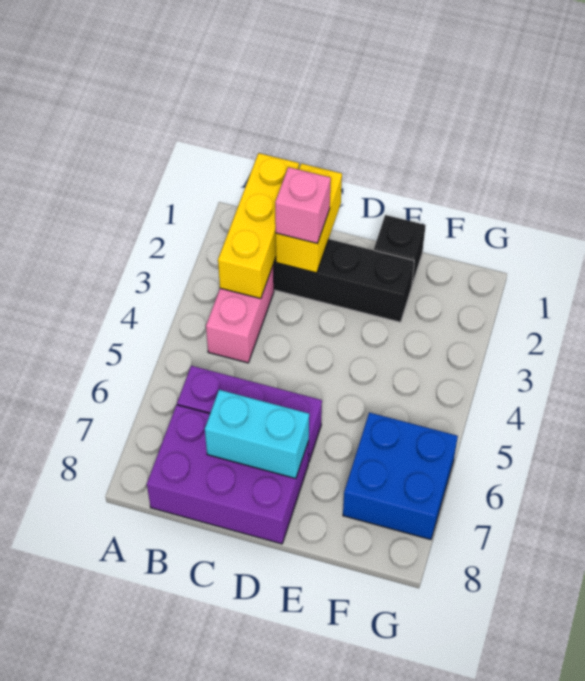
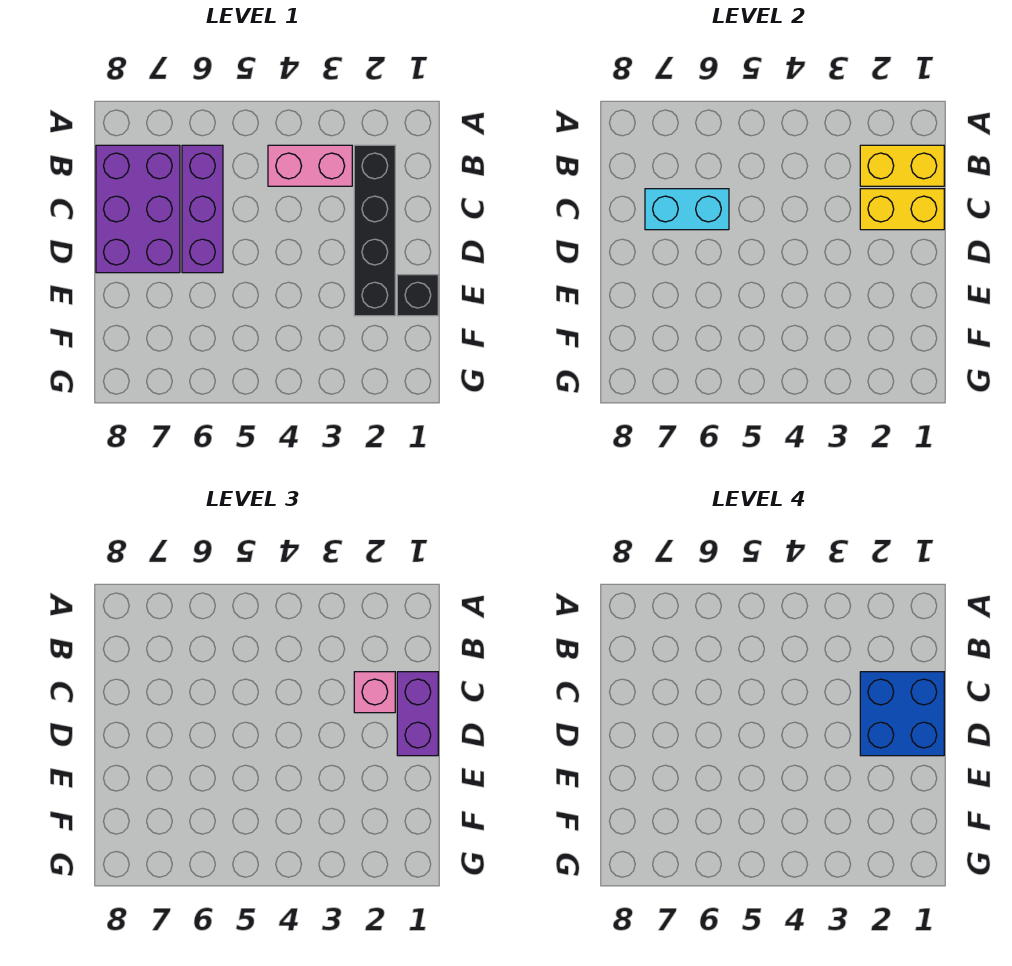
yellow brick B1:B3 level 2 -> yellow brick B1:B2 level 2
none -> purple brick C1:D1 level 3
cyan brick C7:D7 level 2 -> cyan brick C6:C7 level 2
blue brick F6:G7 level 1 -> blue brick C1:D2 level 4

